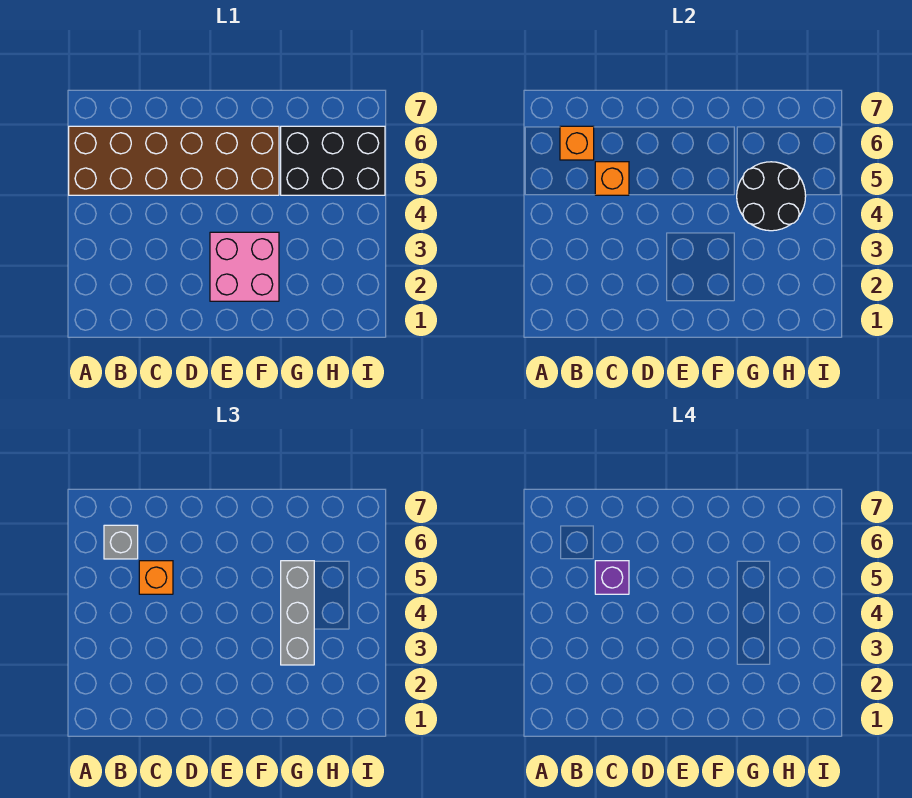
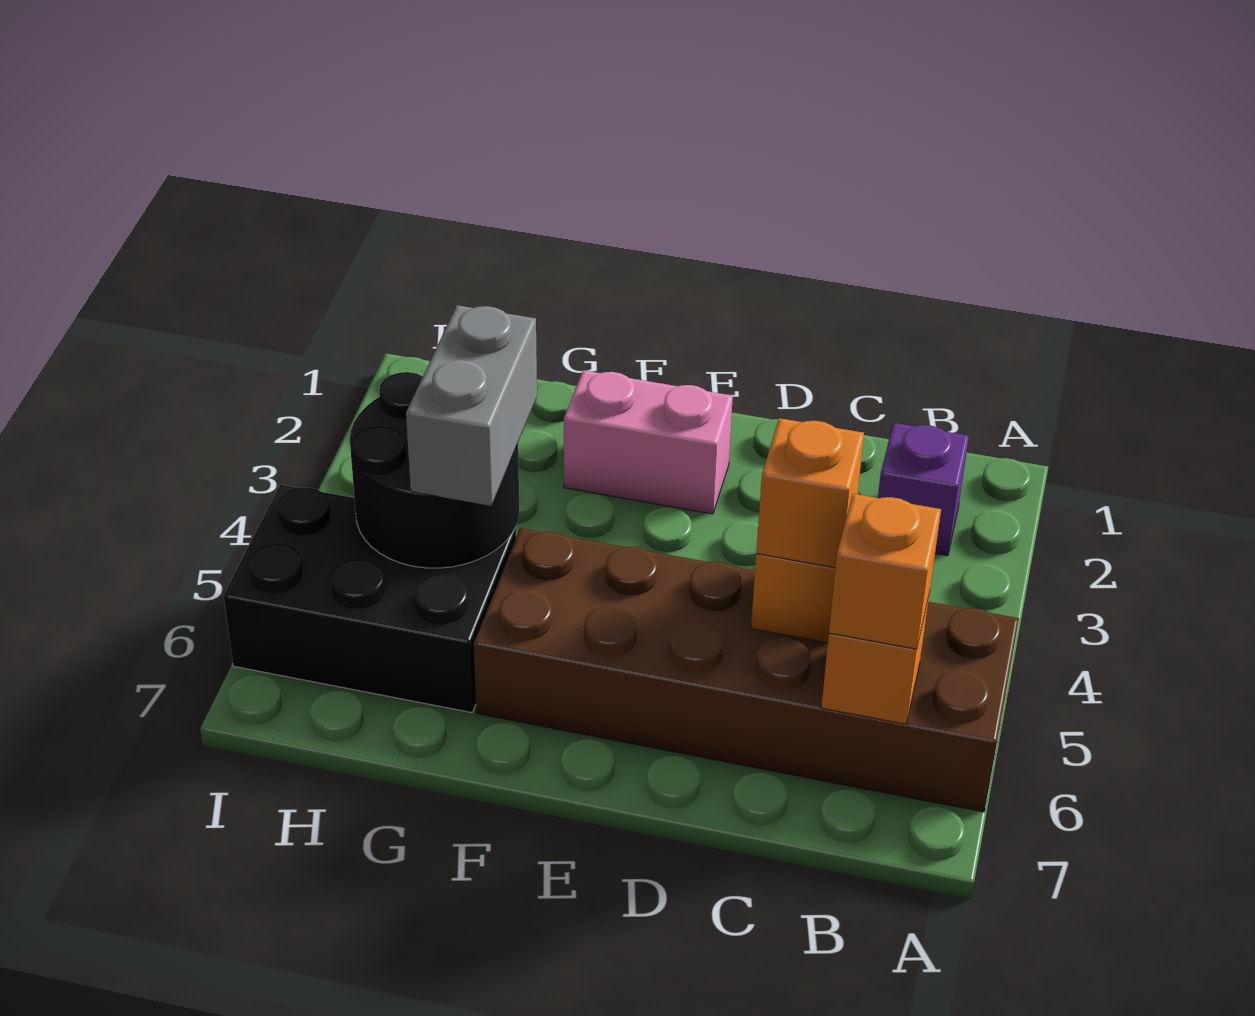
grey brick B6 level 3 -> orange brick B6 level 3
purple brick C5 level 4 -> purple brick B2 level 1
pink brick E2:F3 level 1 -> pink brick E2:F2 level 1
grey brick G3:G5 level 3 -> grey brick G4:G5 level 3

